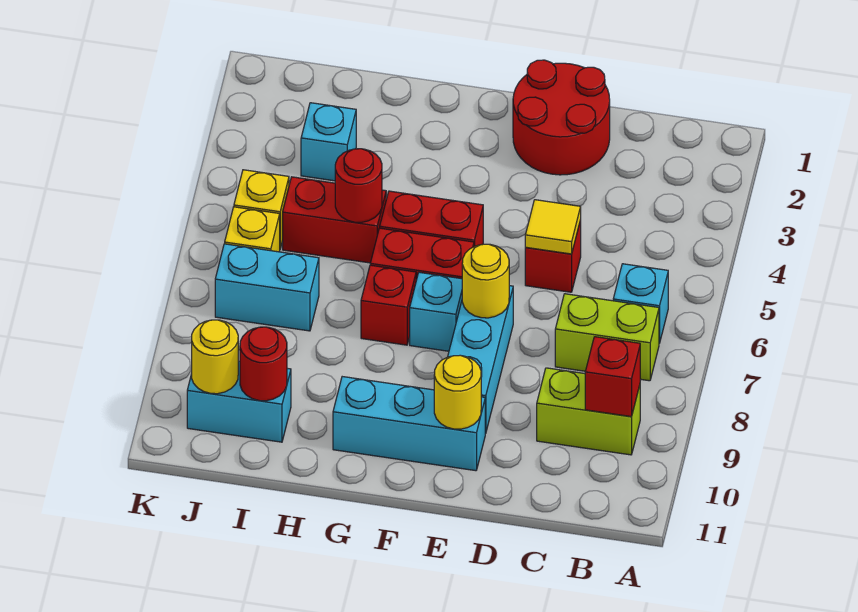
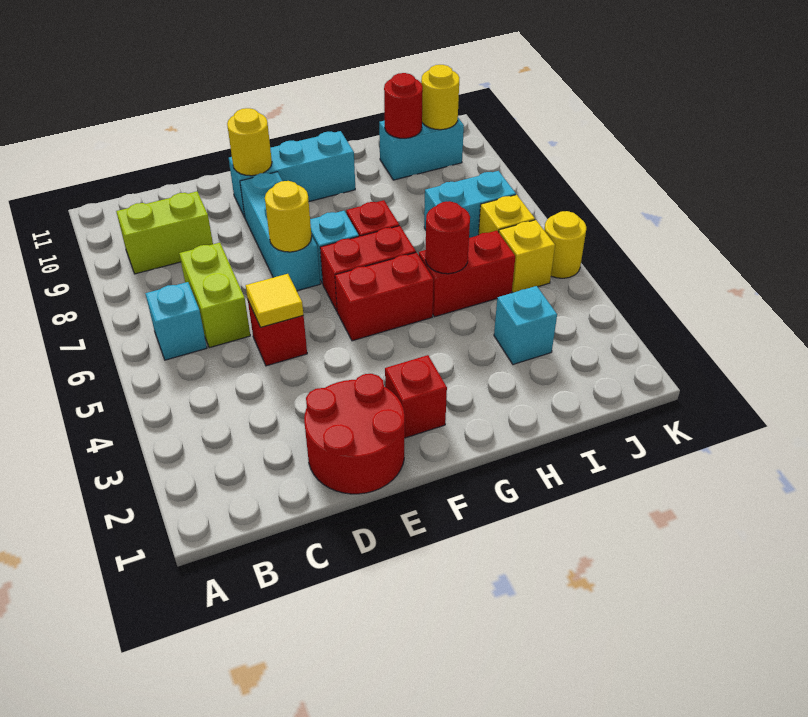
lime brick B7:C7 level 1 -> lime brick C6:C7 level 1
red brick B9 level 2 -> red brick F2 level 1
none -> yellow round brick K5 level 1

